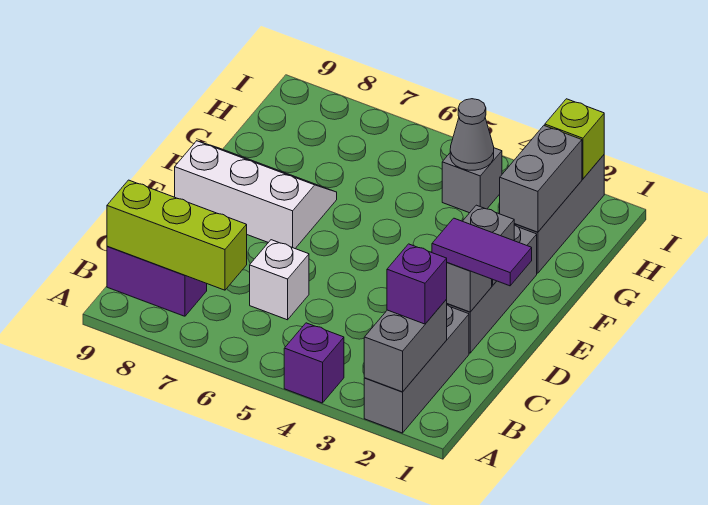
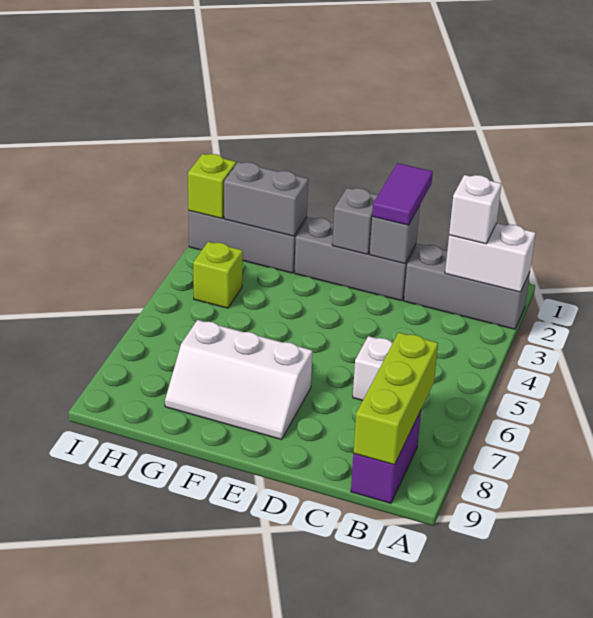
grey brick A2:B2 level 2 -> white brick A2:B2 level 2
purple brick A4 level 1 -> none
purple brick B2 level 3 -> white brick B2 level 3
white slope E7:F9 level 1 top E -> white slope E7:G8 level 1 top 7
grey brick H4 level 1 -> lime brick H4 level 1
grey cone H4 level 2 -> none

